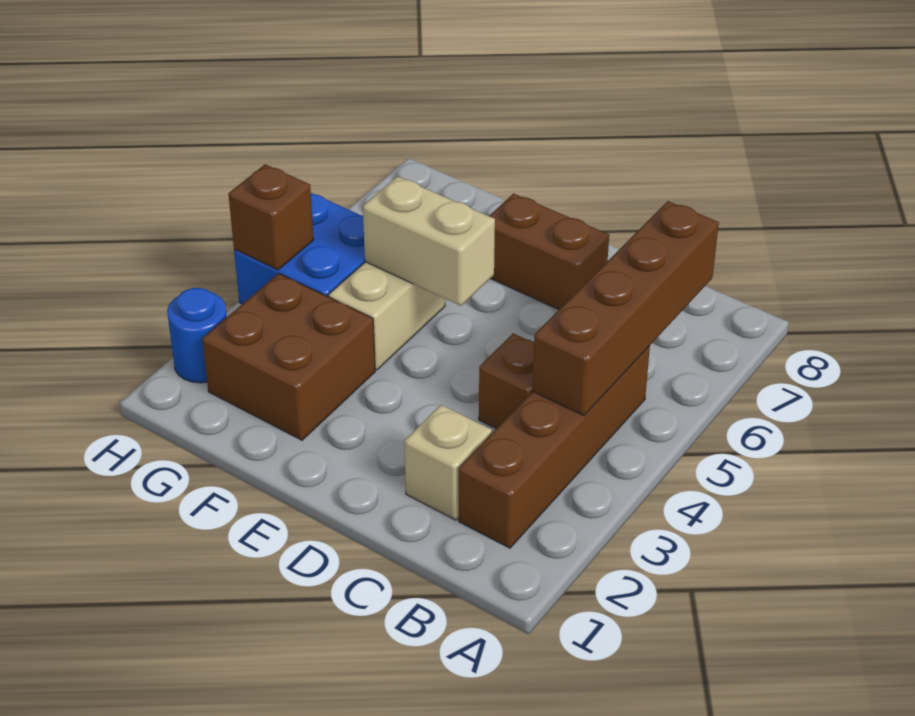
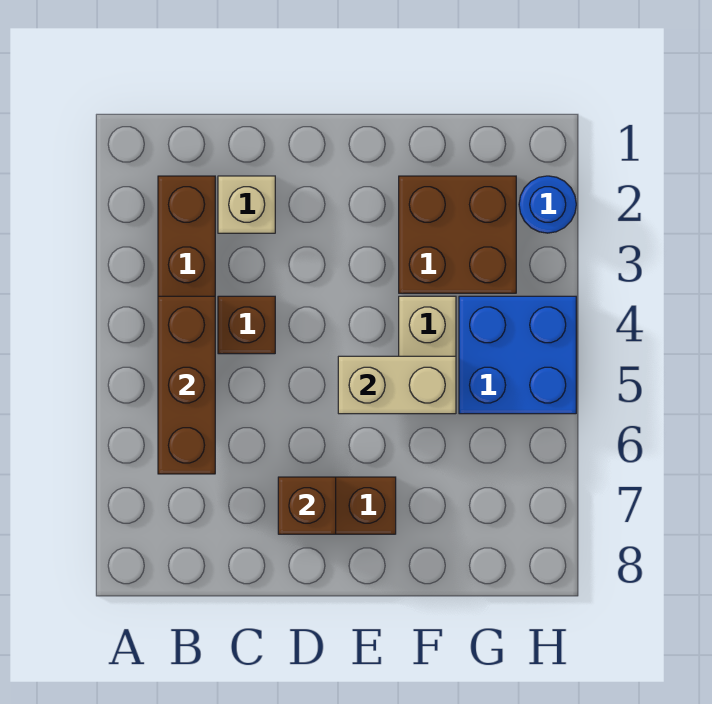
brown brick B4:B7 level 2 -> brown brick B4:B6 level 2
brown brick H4 level 2 -> brown brick D7 level 2

